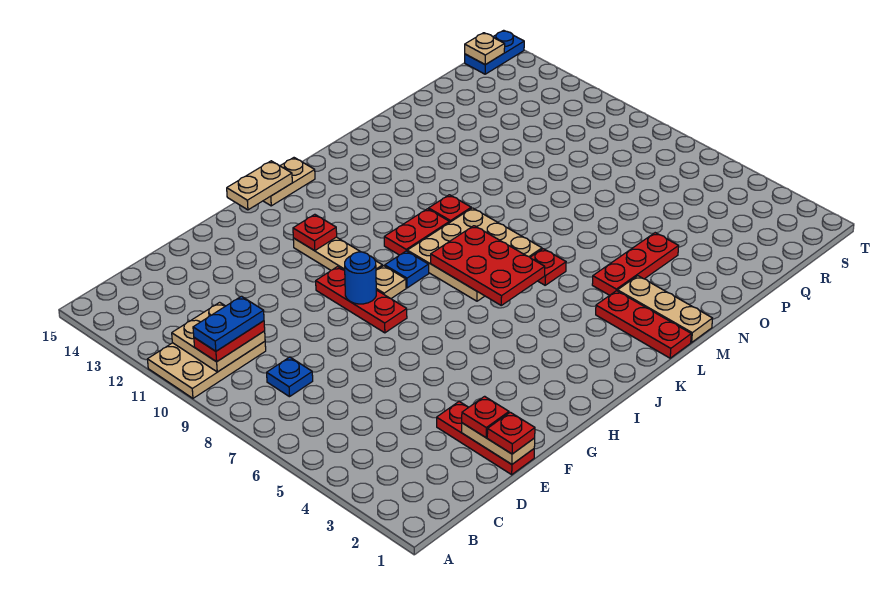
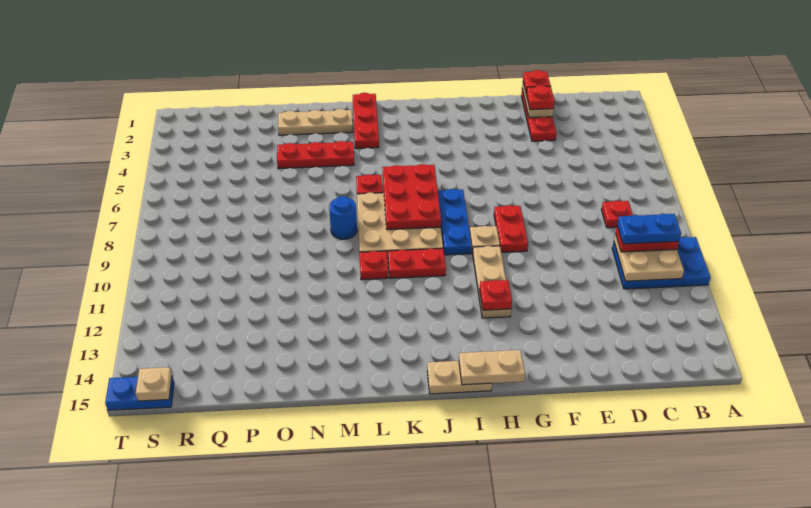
tan plate A10:C11 level 1 -> blue plate A10:C11 level 1
blue plate C8 level 1 -> red plate C8 level 1
red plate G8:G10 level 1 -> red plate G8:G9 level 1
blue round brick G9 level 2 -> blue round brick M8 level 1
blue plate I9 level 1 -> blue plate I7:I9 level 1
tan plate M1:M3 level 1 -> tan plate M2:O2 level 1

